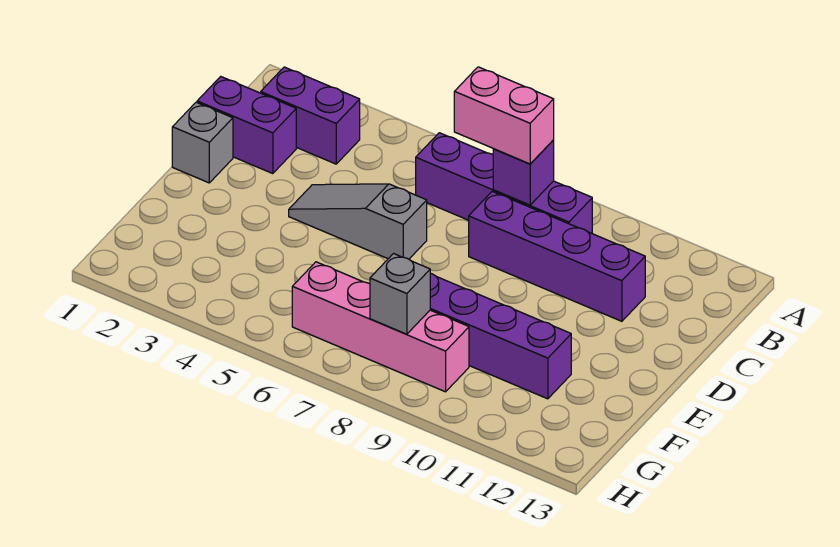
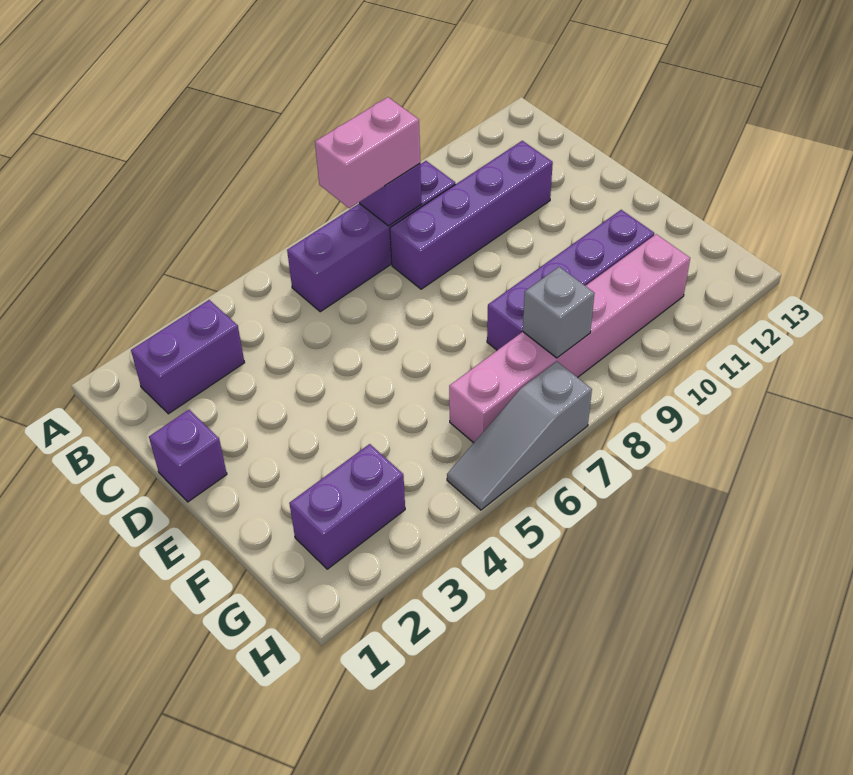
purple brick C1:C2 level 1 -> purple brick G2:G3 level 1
grey brick D1 level 1 -> purple brick D1 level 1
grey slope D4:D6 level 1 top 6 -> grey slope H5:H7 level 1 top 7
pink brick G6:G9 level 1 -> pink brick G6:G11 level 1

